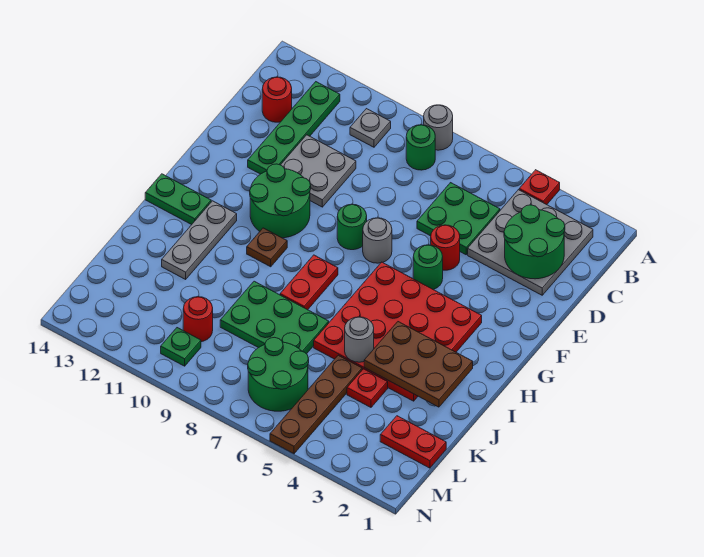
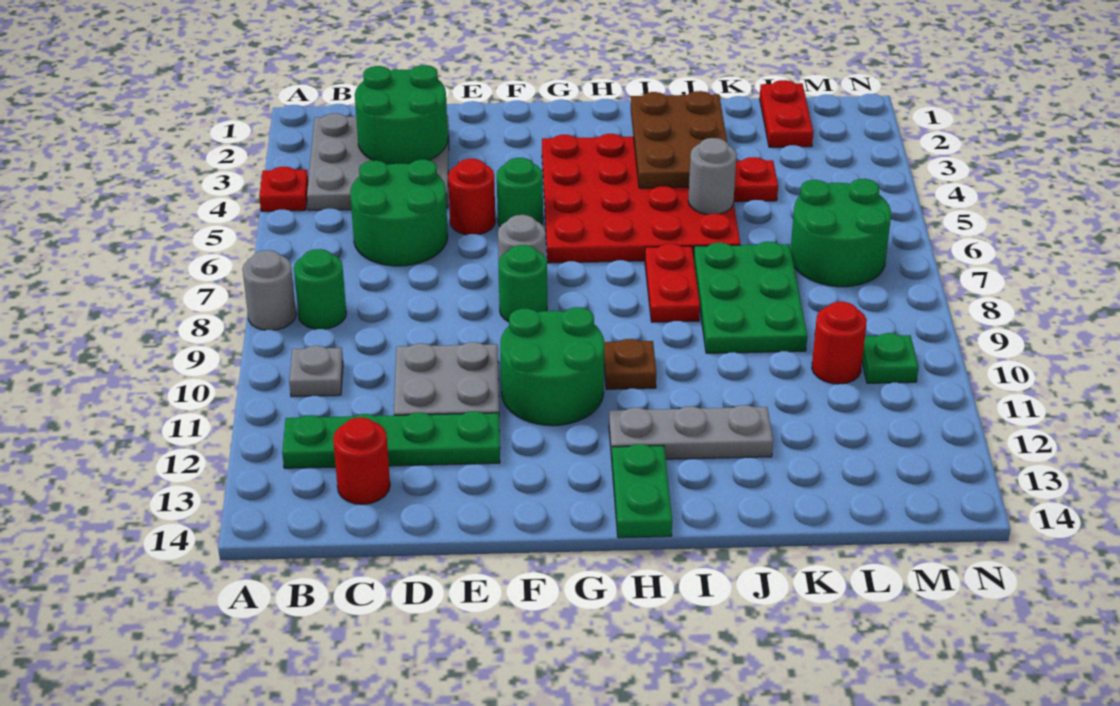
green plate C5:D6 level 1 -> green round brick C5:D6 level 1
red plate H8:I8 level 1 -> red plate I7:I8 level 1
brown plate K5:N5 level 1 -> none

